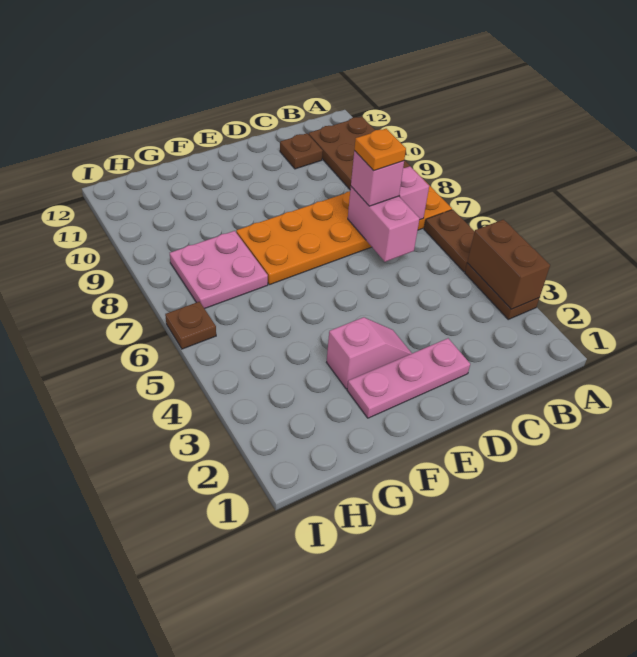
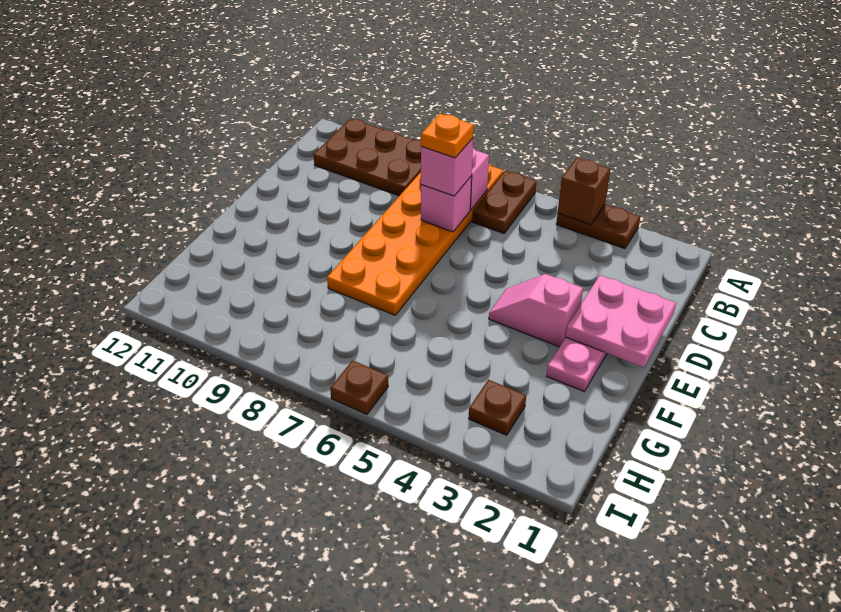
brown brick A3:A4 level 2 -> brown brick A4 level 2
brown plate A5:A6 level 1 -> brown plate A6:B6 level 1
pink brick C6:C7 level 2 -> pink brick C7 level 2
brown plate C11 level 1 -> brown plate H3 level 1
pink slope E3:F3 level 1 top F -> pink slope E3:E4 level 1 top 3
pink plate G7:H8 level 1 -> pink plate D1:E2 level 2

